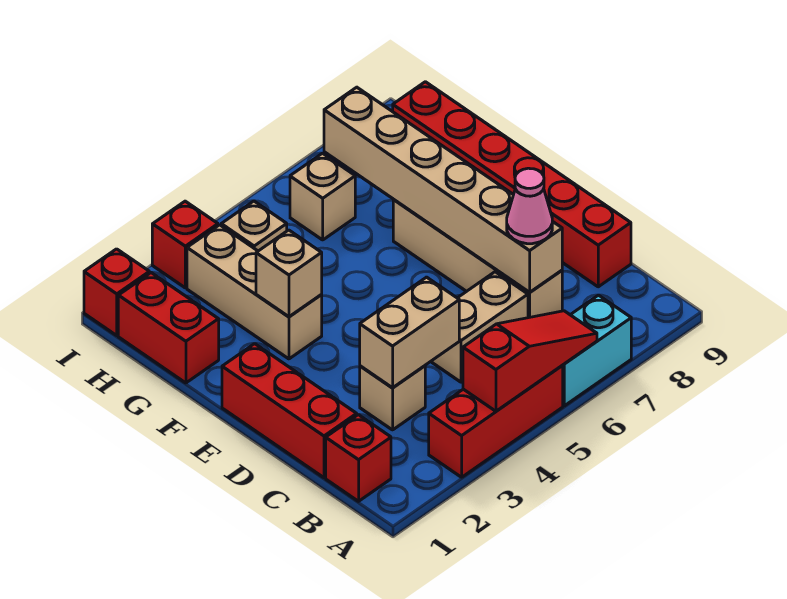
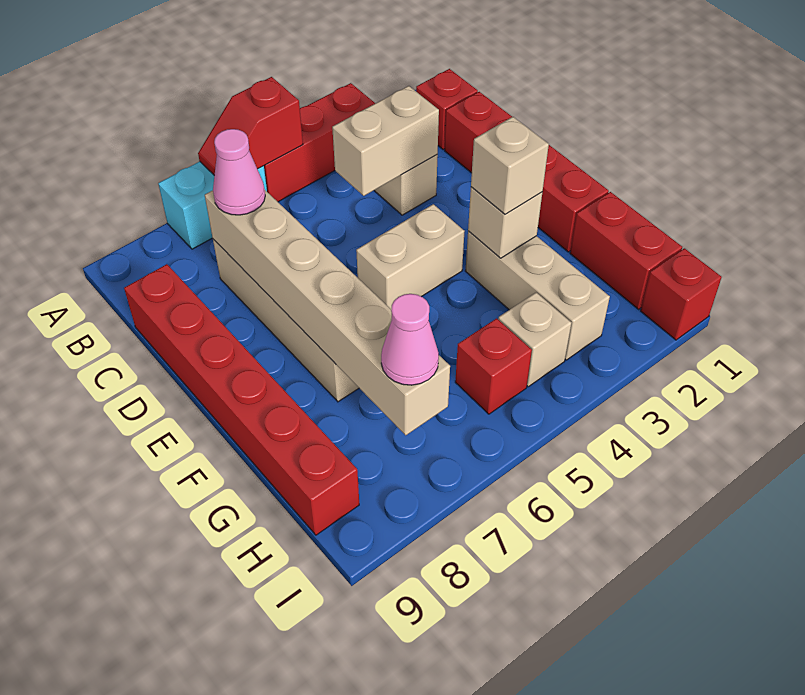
red slope A4:A6 level 2 top 4 -> red slope A5:A6 level 2 top 5
red brick C1:E1 level 1 -> red brick C1:F1 level 1
tan brick C5:C6 level 1 -> tan brick E4:E5 level 1
tan brick H6 level 1 -> tan brick F3 level 3
none -> pink cone H7 level 3
red brick I3 level 1 -> red brick H5 level 1

